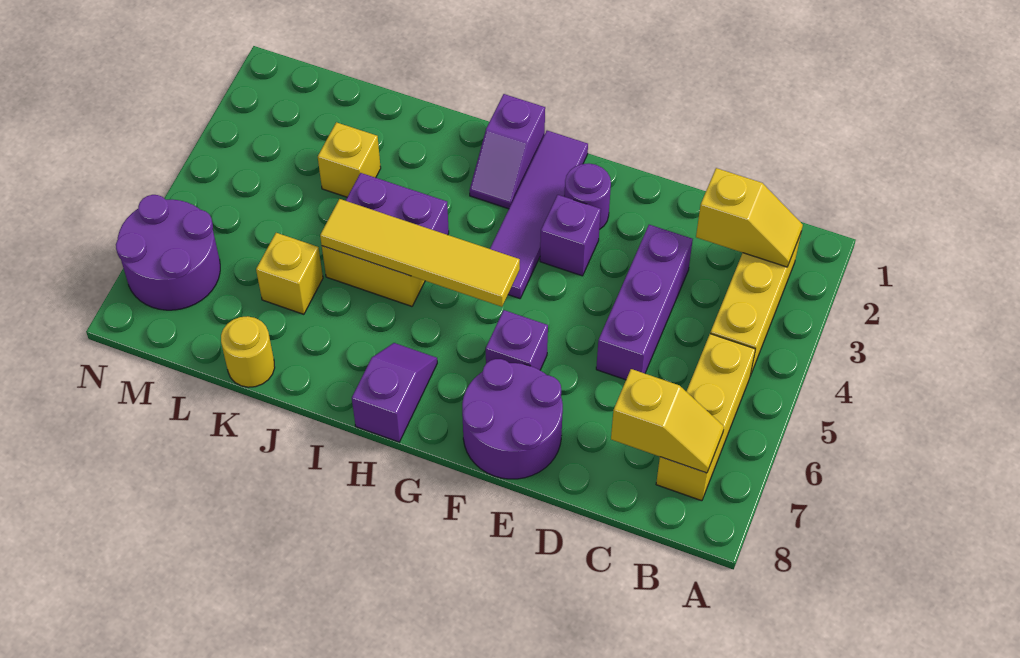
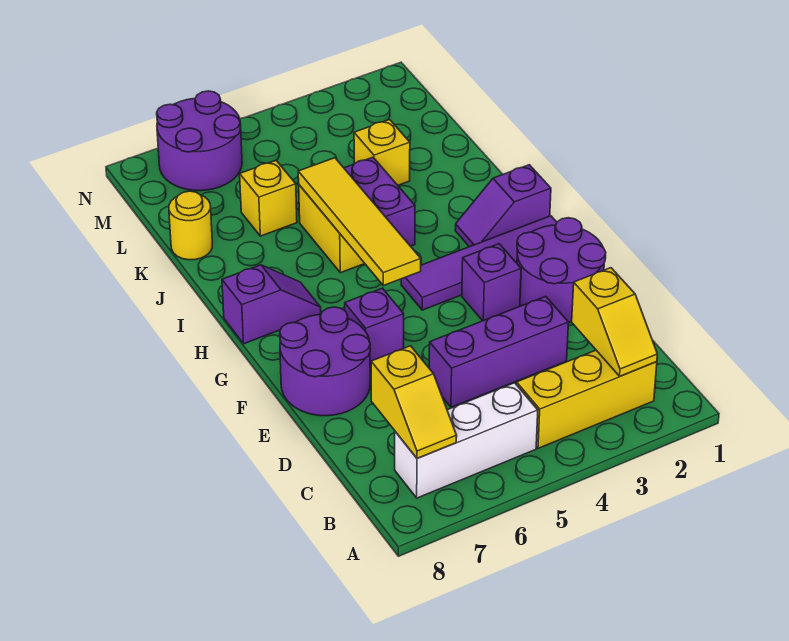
yellow brick B5:B7 level 1 -> white brick B5:B7 level 1
purple round brick F2 level 1 -> purple round brick E1:F2 level 1

